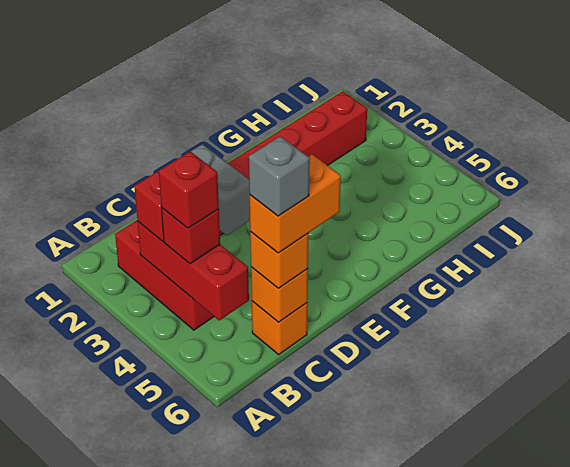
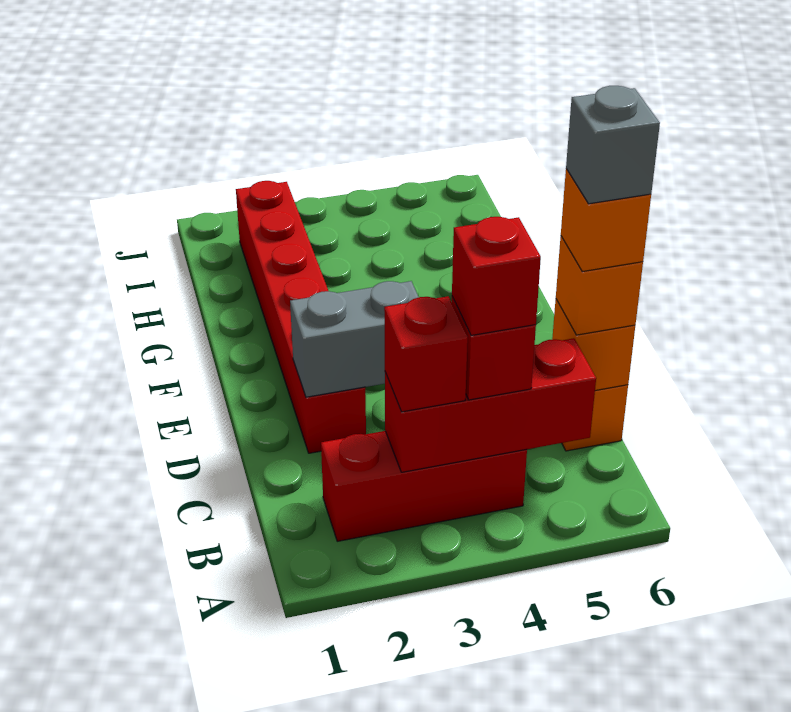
orange brick C6:D6 level 4 -> orange brick C6 level 4

